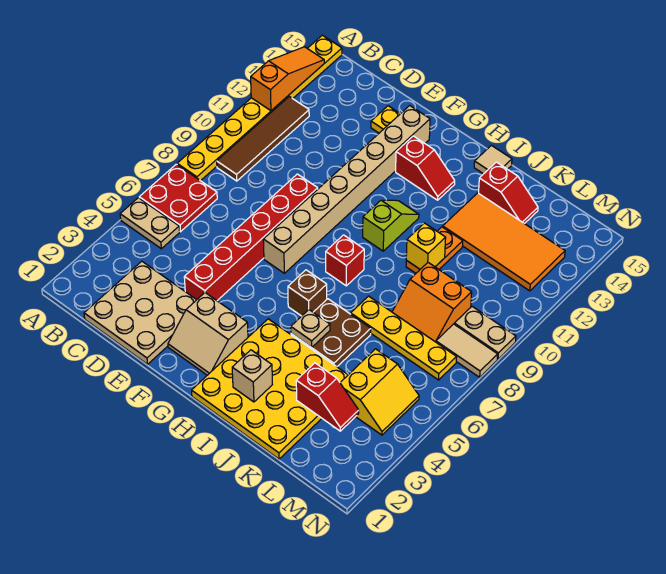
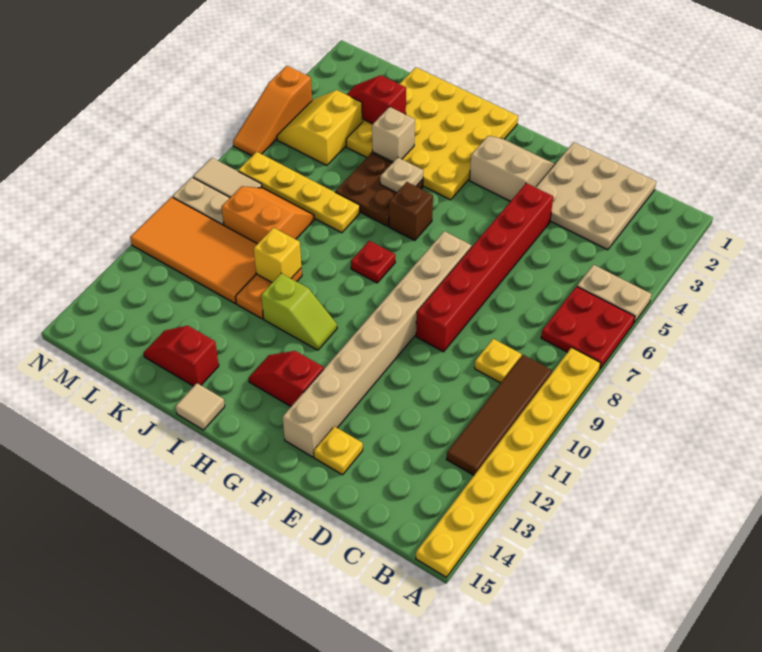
orange slope A12:A14 level 2 top 12 -> orange slope N4:N6 level 1 top 4
none -> yellow plate C9 level 1
red brick H8 level 1 -> red plate H8 level 1
lime slope H10:H11 level 1 top 10 -> lime slope H11:I11 level 1 top I
tan brick I2 level 2 -> tan brick J4 level 2
orange tile J12:M13 level 1 -> orange tile K10:N11 level 1

